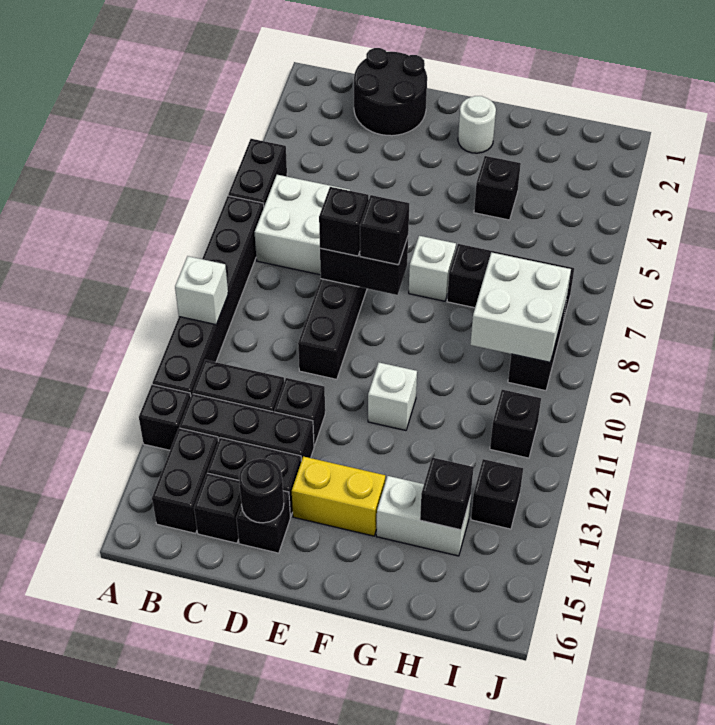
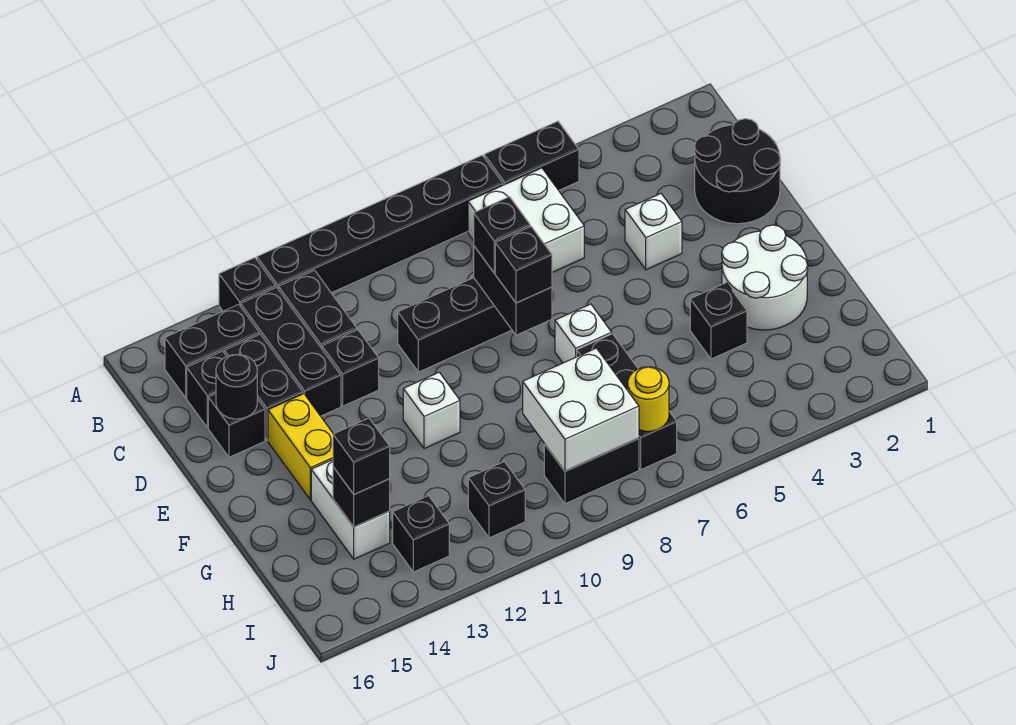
white brick A10 level 2 -> white brick D4 level 1
white round brick F2 level 1 -> white round brick F2:G3 level 1
none -> black brick H14 level 3
none -> yellow round brick I7 level 2

